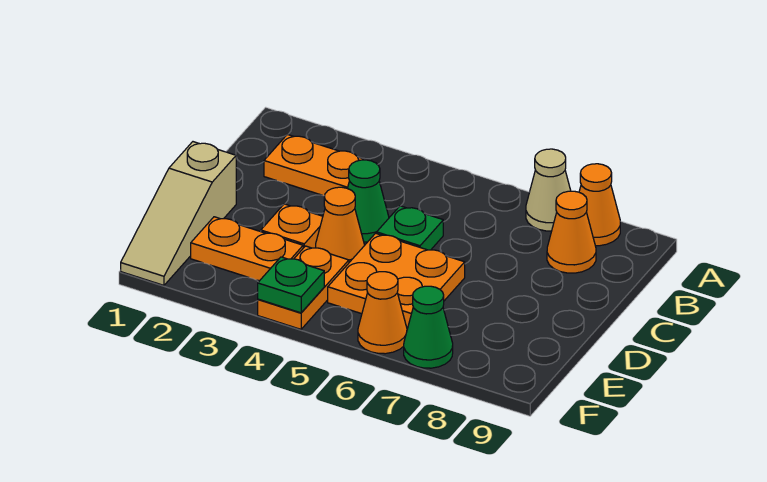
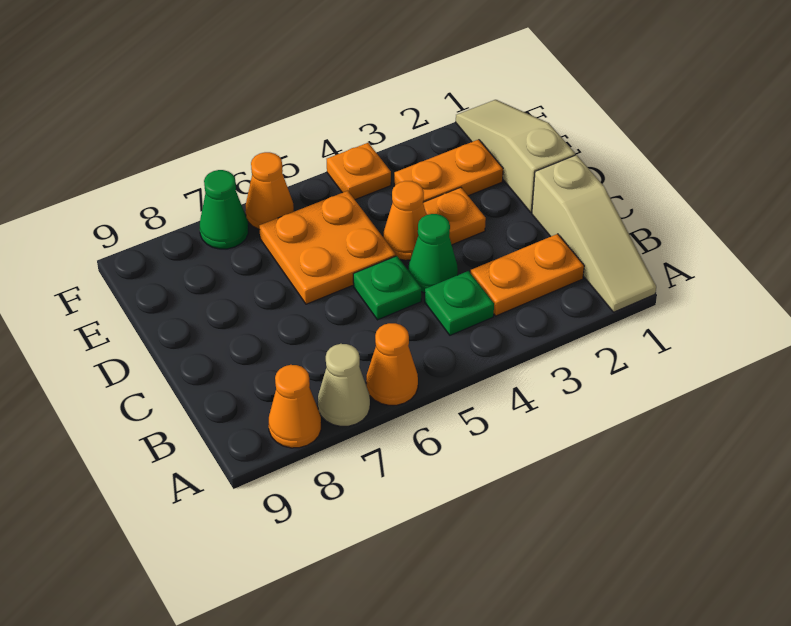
none -> tan slope A1:C1 level 1 top C
orange cone B8 level 1 -> orange cone A6 level 1
orange plate E4:F4 level 1 -> orange plate F4 level 1
green plate F4 level 2 -> green plate B4 level 1

